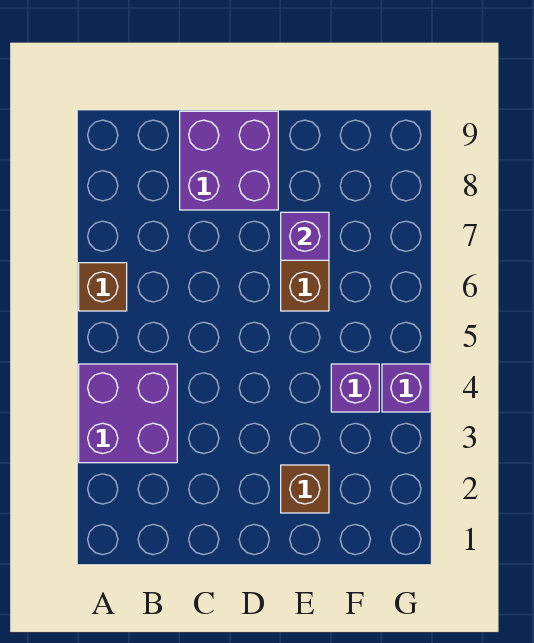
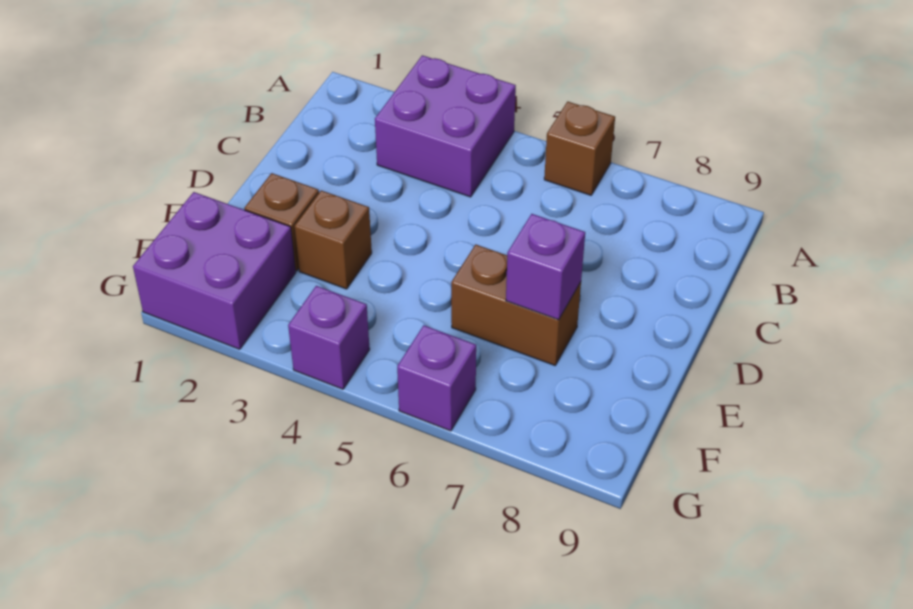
purple brick C8:D9 level 1 -> purple brick F1:G2 level 1
none -> brown brick E3 level 1
purple brick F4 level 1 -> purple brick G6 level 1

